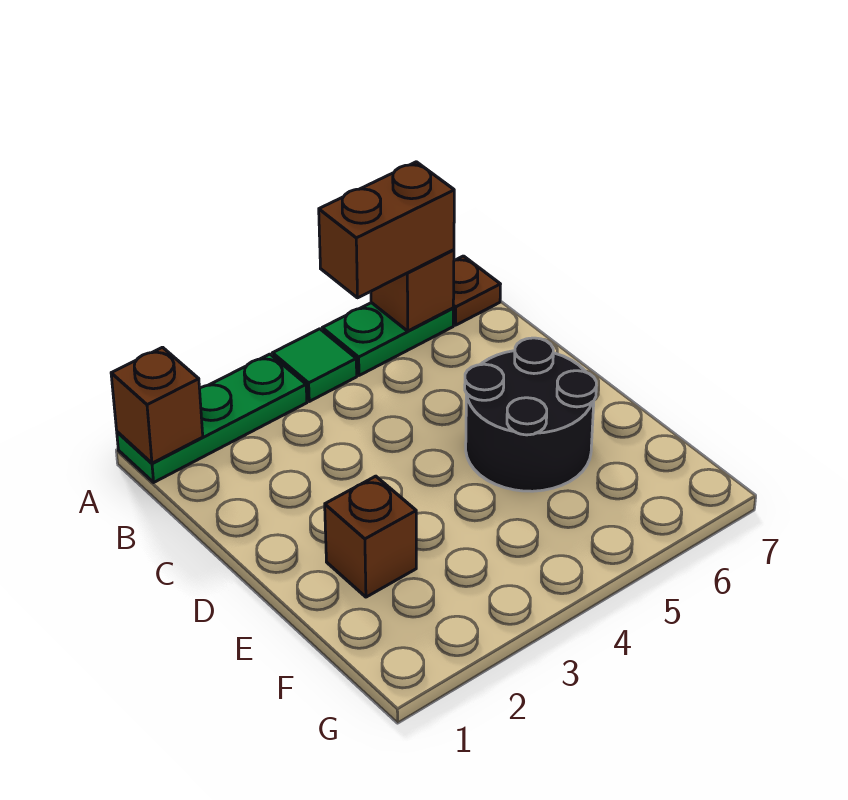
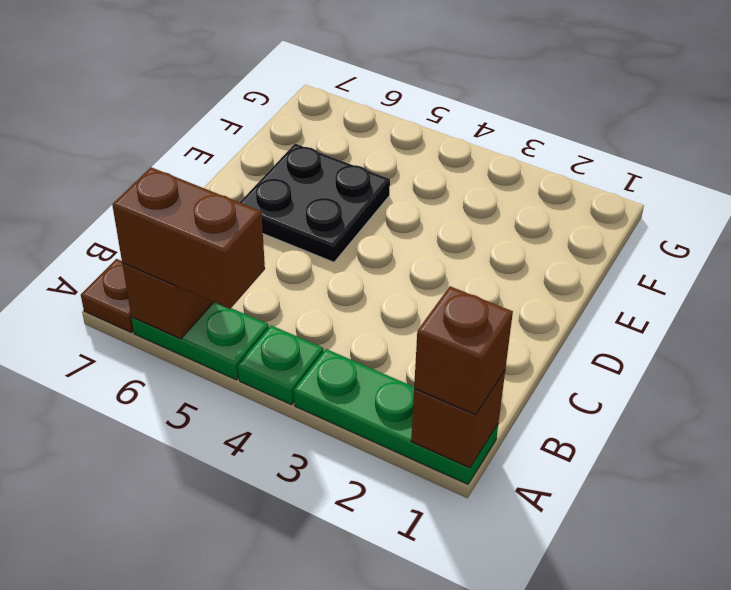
green tile A4 level 1 -> green plate A4 level 1
black round brick D5:E6 level 1 -> black plate D5:E6 level 1
brown brick E2 level 1 -> brown brick A1 level 3

